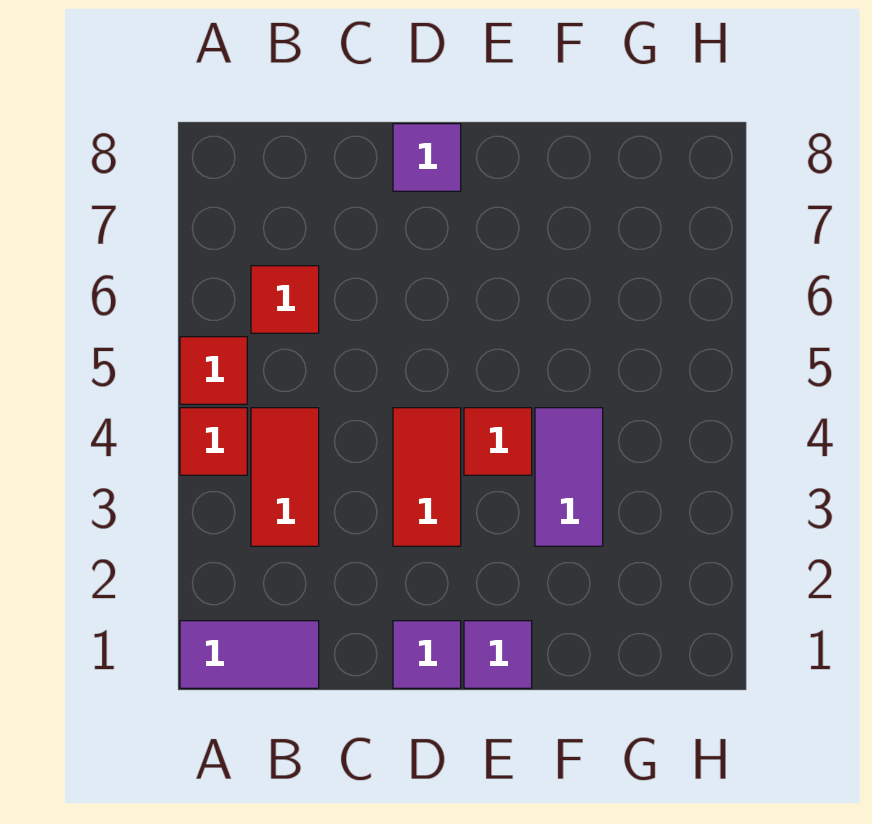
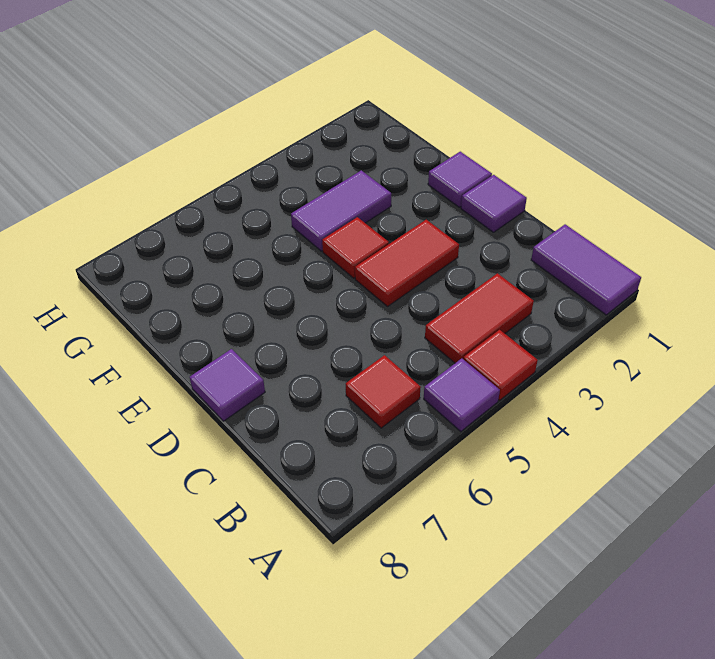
red tile A5 level 1 -> purple tile A5 level 1

